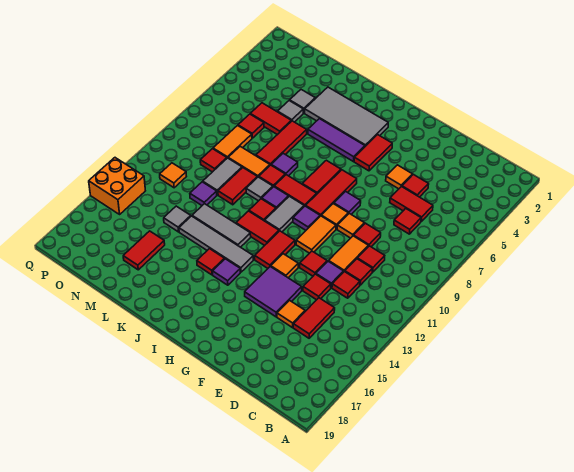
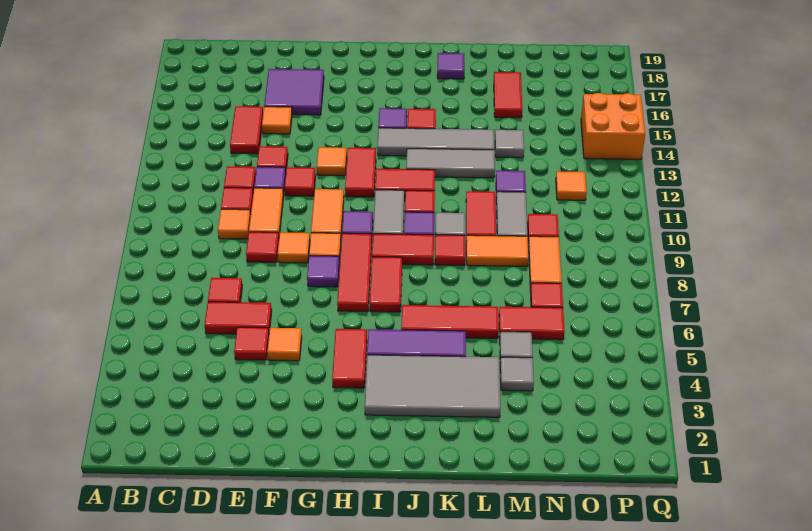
red tile D10 level 1 -> orange tile D10 level 1
purple tile F14:G15 level 1 -> purple tile E16:F17 level 1
purple tile K8 level 1 -> purple tile K18 level 1
red tile L6:L8 level 1 -> red tile J6:L6 level 1

